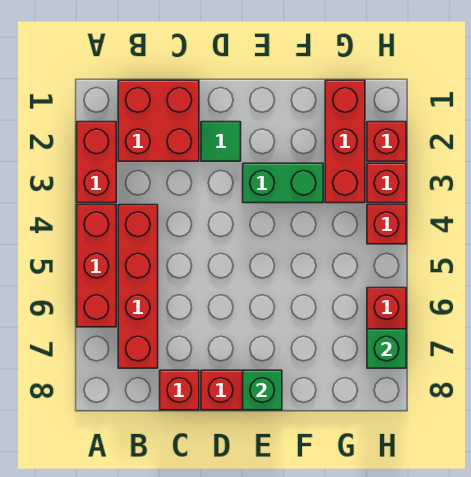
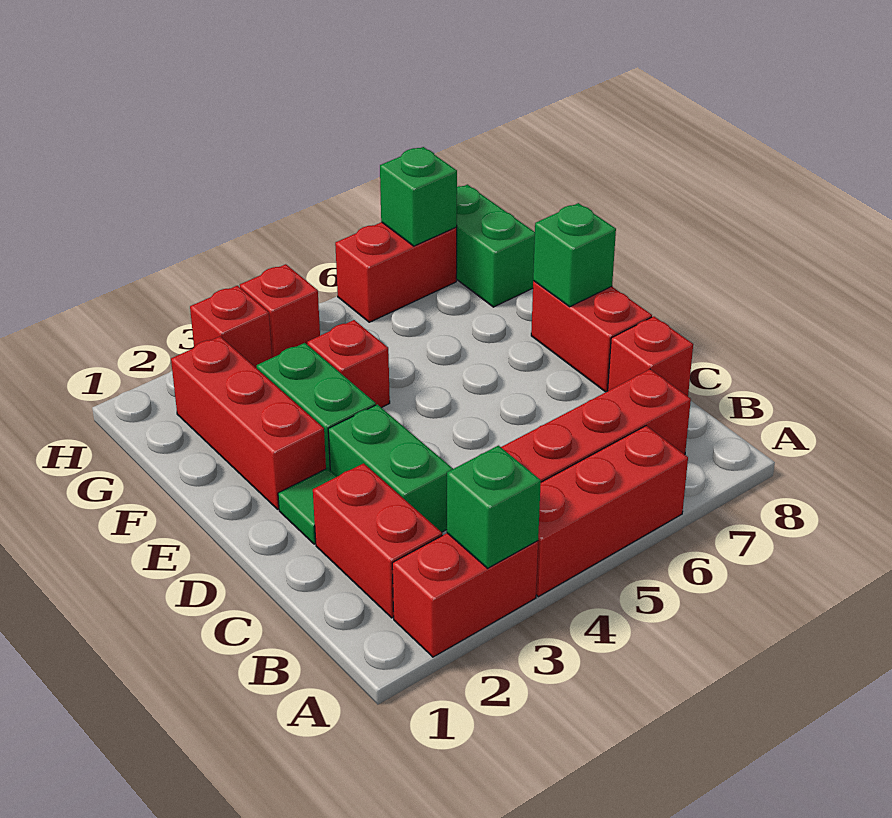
none -> green brick A3 level 2
red brick B1:C2 level 1 -> red brick B2:C2 level 1
none -> green brick C3:D3 level 1
red brick G1:G3 level 1 -> red brick E2:G2 level 1
none -> green brick G8:H8 level 1
red brick H2 level 1 -> red brick F4 level 1

